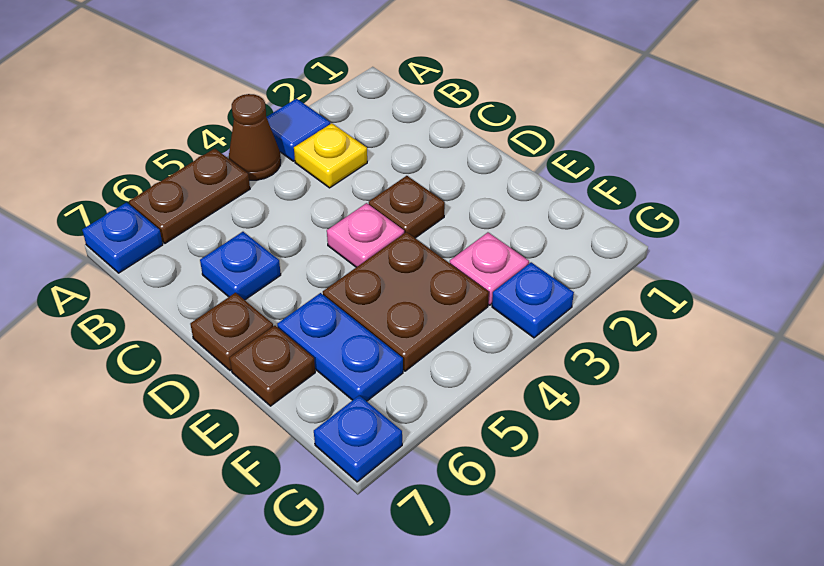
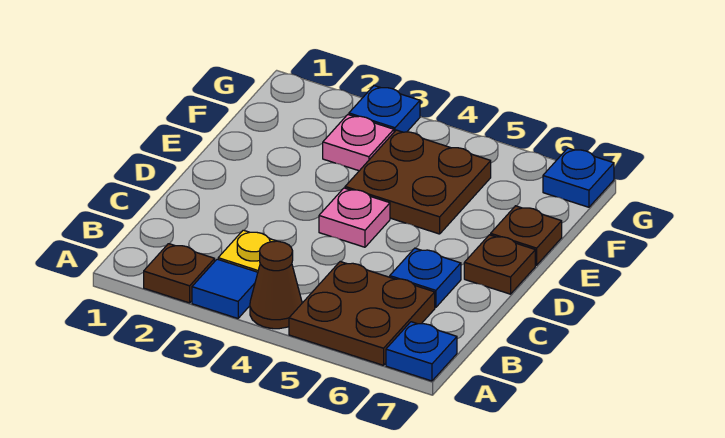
brown plate A5:A6 level 1 -> brown plate A5:B6 level 1
brown plate D3 level 1 -> brown plate A2 level 1
blue plate E6:F6 level 1 -> none

